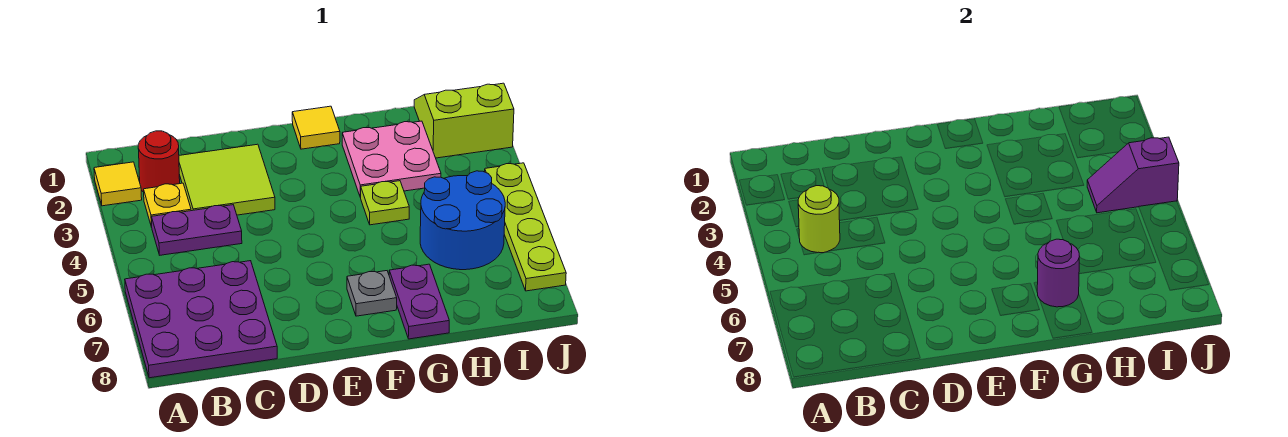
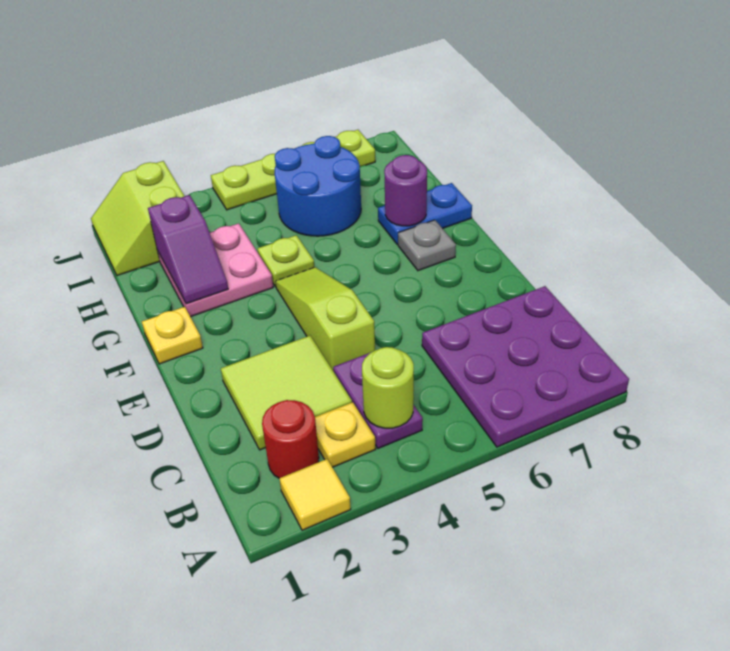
none -> lime slope D4:F4 level 1 top D
yellow tile F1 level 1 -> yellow plate F1 level 1
purple plate G7:G8 level 1 -> blue plate G7:G8 level 1
purple slope I4:J4 level 2 top J -> purple slope G2:H2 level 2 top H

